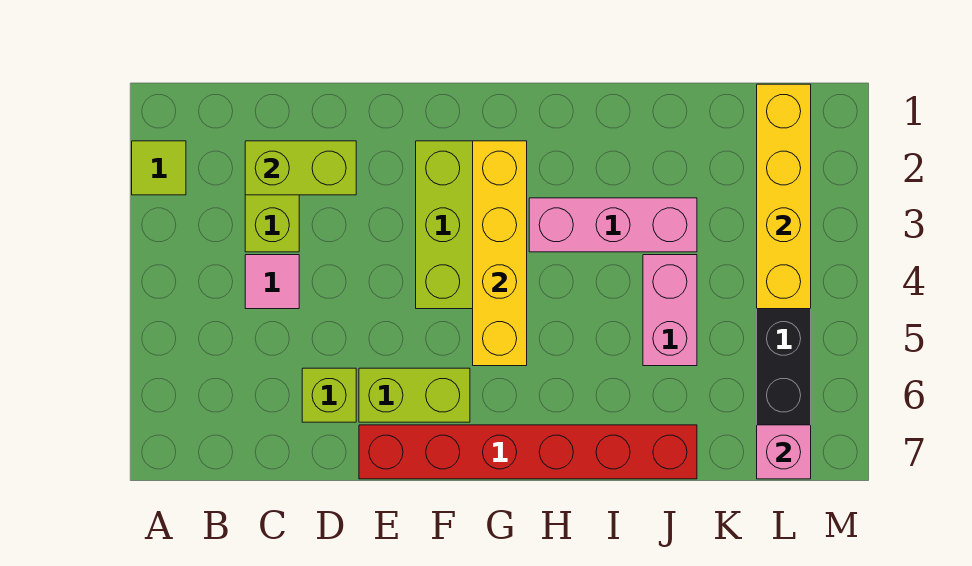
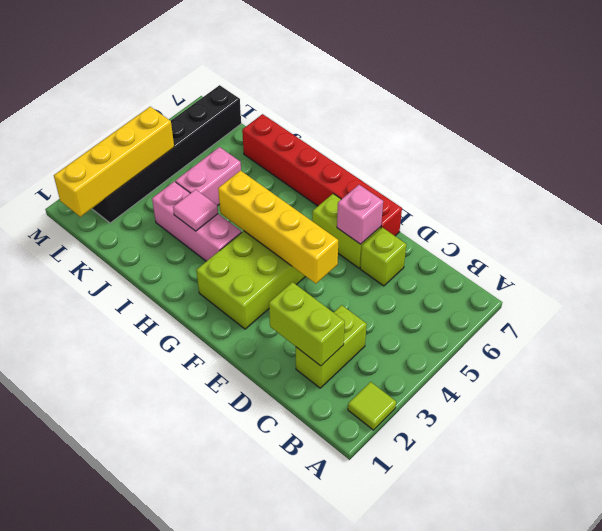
pink tile C4 level 1 -> pink tile I3 level 2
yellow brick G2:G5 level 2 -> yellow brick E4:H4 level 2
pink brick L7 level 2 -> pink brick E6 level 2

